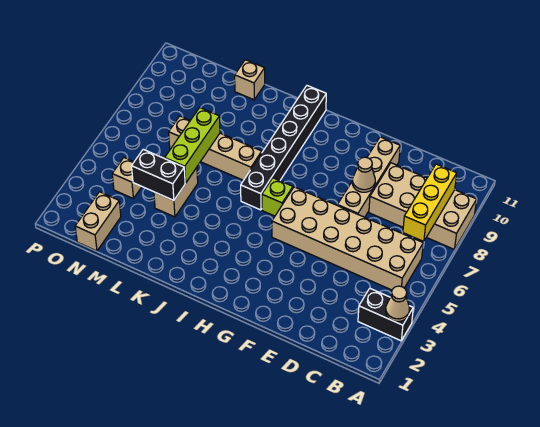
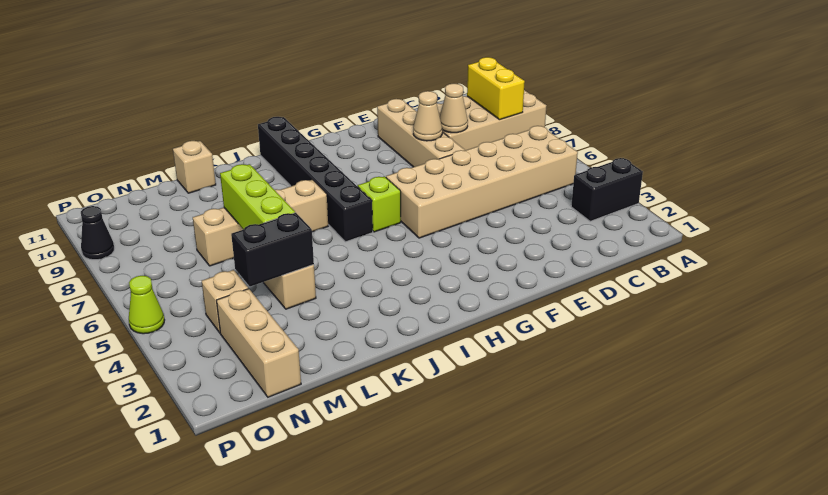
tan cone A3 level 2 -> tan cone D8 level 2
yellow brick B7:B9 level 2 -> yellow brick B8:B9 level 2
tan brick N1:N2 level 1 -> tan brick N1:N3 level 1
none -> lime cone P5 level 1
none -> black cone P9 level 1

